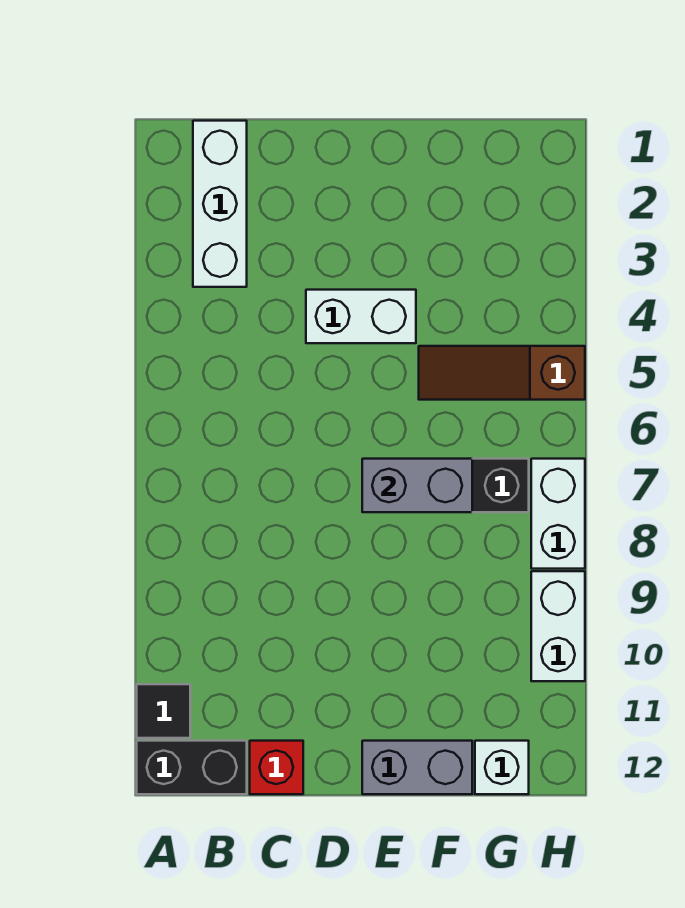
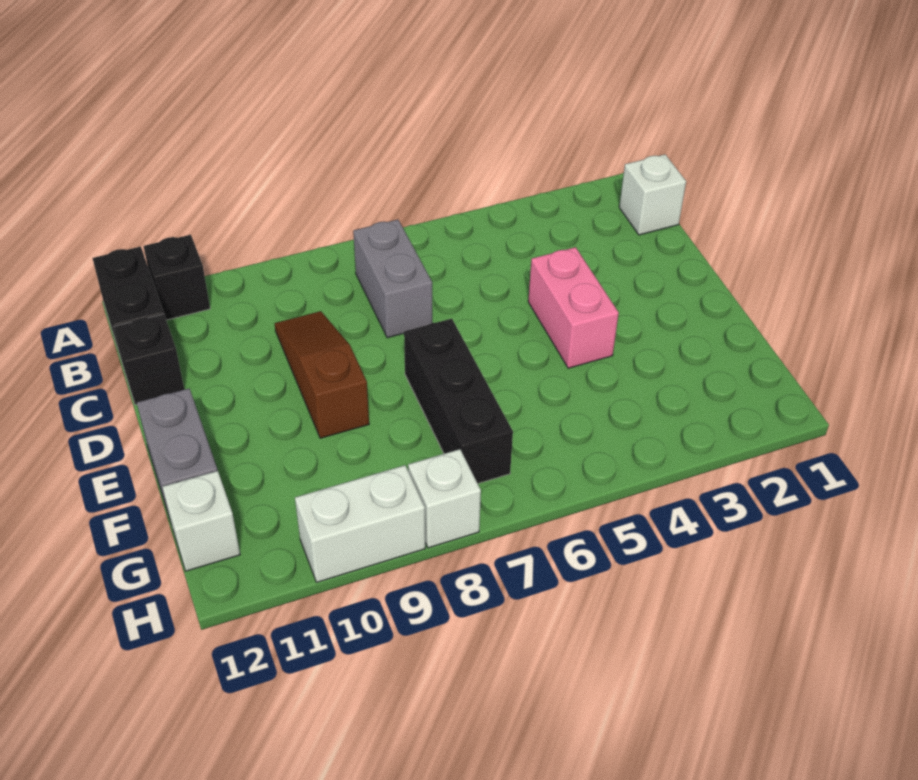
black tile A11 level 1 -> black brick A11 level 1
white brick B1:B3 level 1 -> white brick B1 level 1
red brick C12 level 1 -> black brick C12 level 1
white brick D4:E4 level 1 -> pink brick D4:E4 level 1
grey brick E7:F7 level 2 -> grey brick B7:C7 level 1
brown slope F5:H5 level 1 top H -> brown slope C9:E9 level 1 top E
white brick H7:H8 level 1 -> white brick H8 level 1

